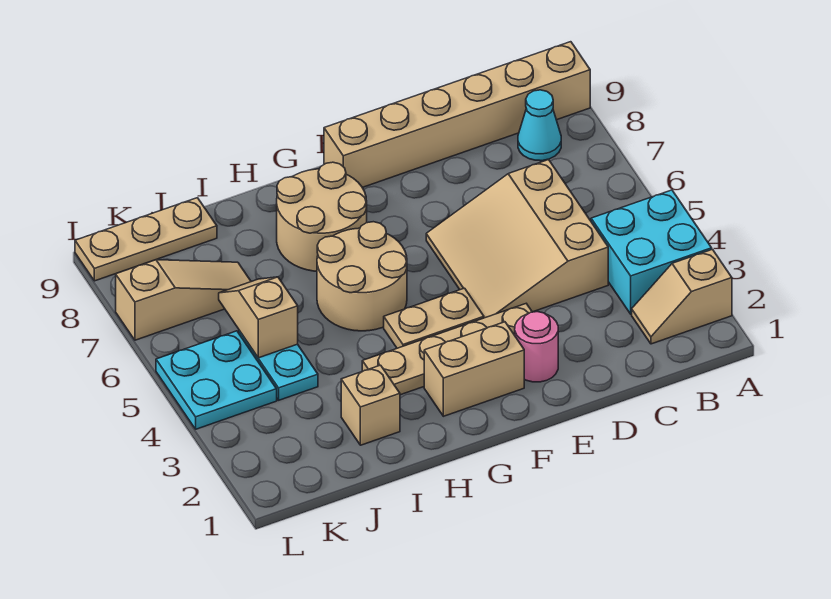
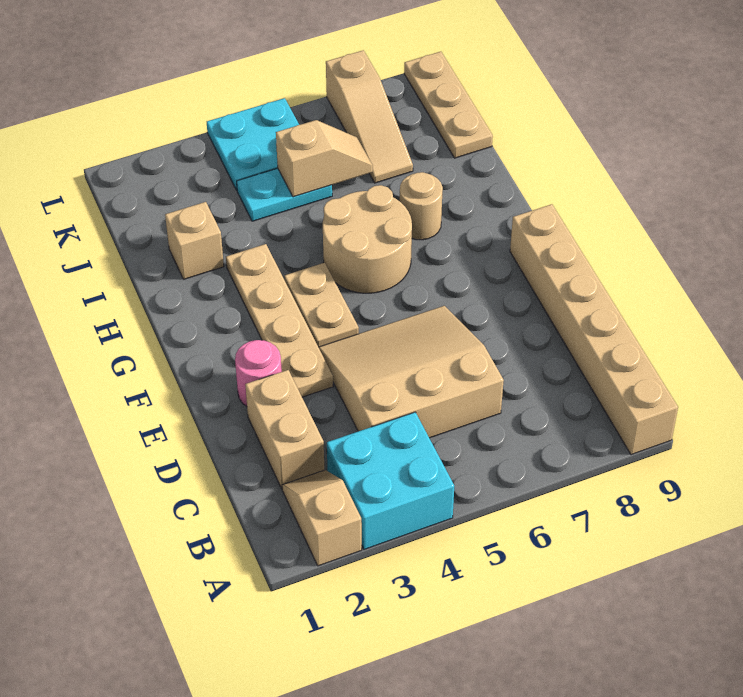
cyan cone B8 level 1 -> none
tan brick F2:G2 level 1 -> tan brick C2:D2 level 1
tan round brick G7:H8 level 1 -> tan round brick H7 level 1

